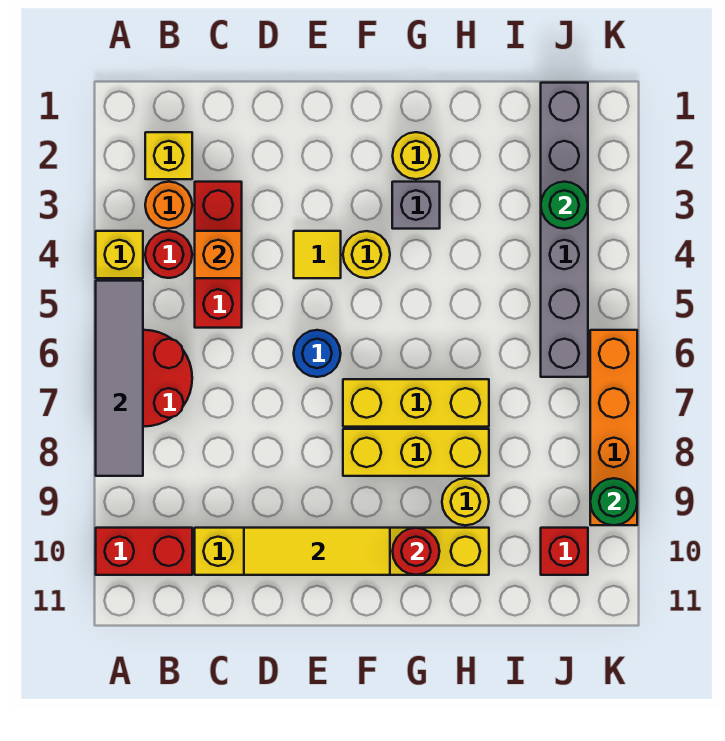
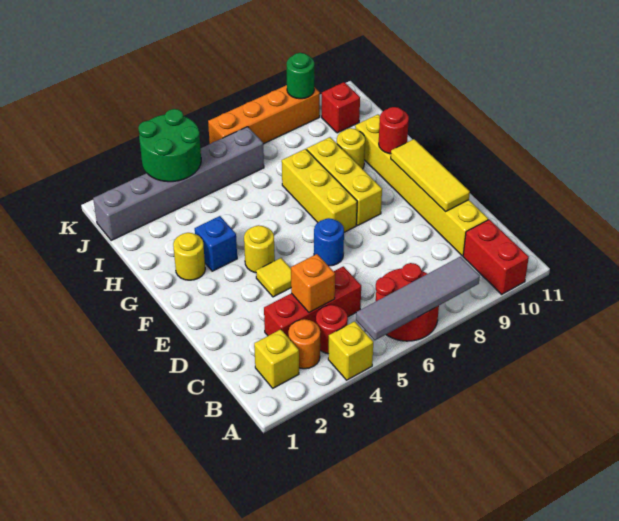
grey brick G3 level 1 -> blue brick G3 level 1
green round brick J3 level 2 -> green round brick J3:K4 level 2

